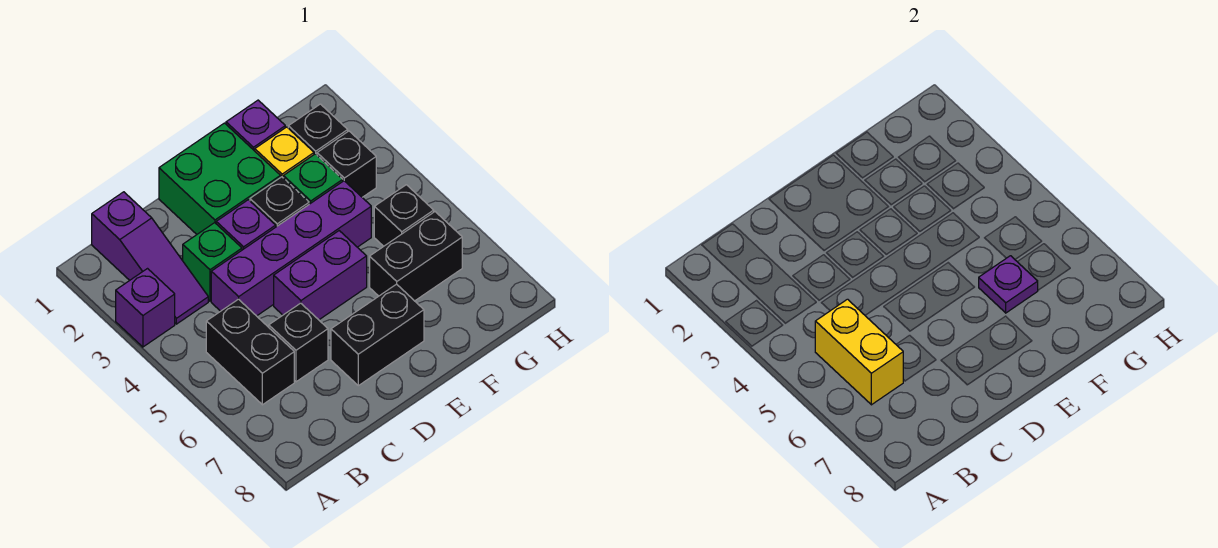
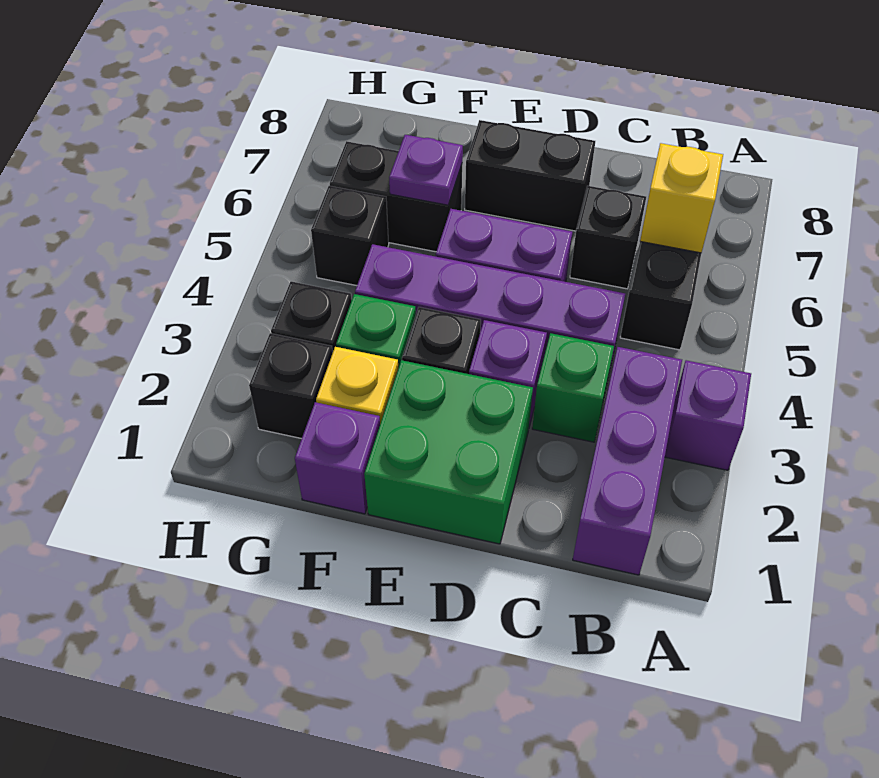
purple slope B1:B3 level 1 top 1 -> purple brick B1:B3 level 1
yellow brick B5:B6 level 2 -> yellow brick B6 level 2

